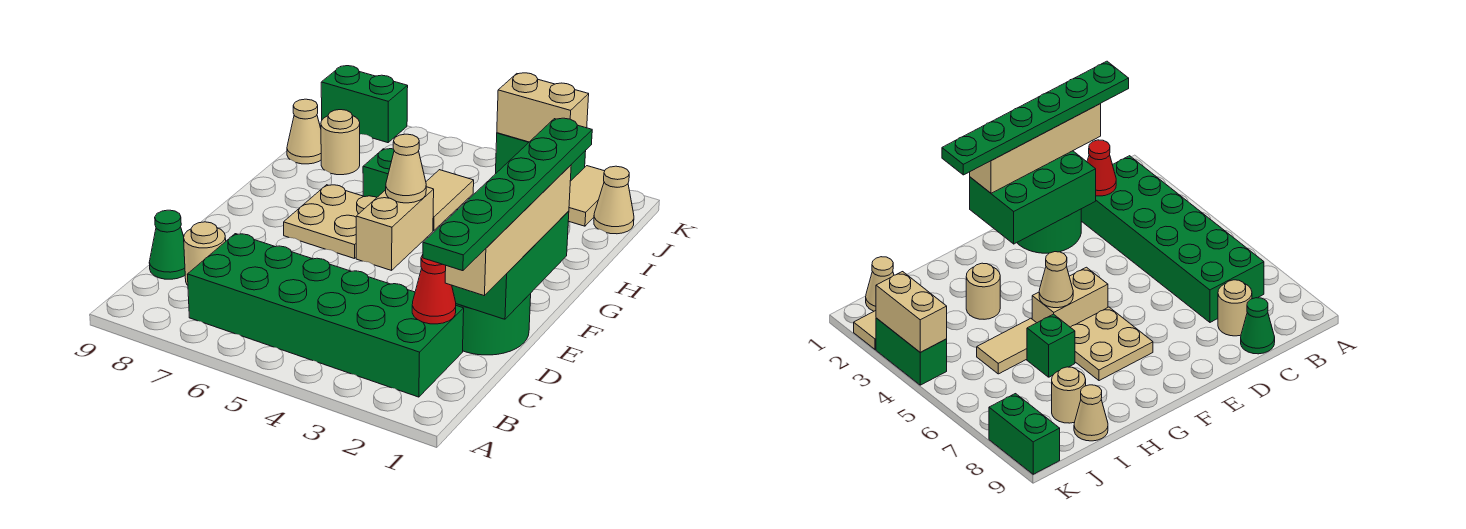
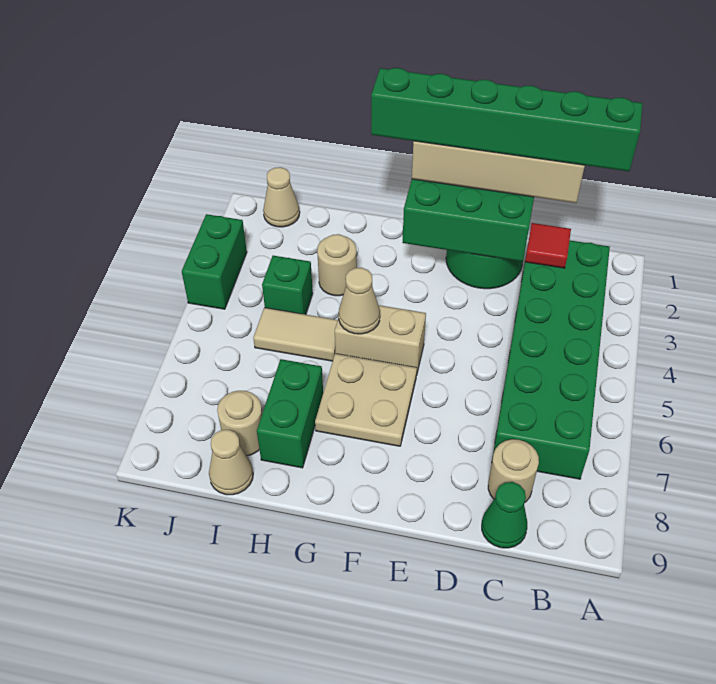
green plate B1:G1 level 4 -> green brick B1:G1 level 4
red cone C2 level 2 -> red tile C2 level 2
green brick H6 level 1 -> green brick I4 level 1
tan tile J2:K2 level 1 -> none
tan brick K3:K4 level 2 -> none
green brick K8:K9 level 1 -> green brick H7:H8 level 1

